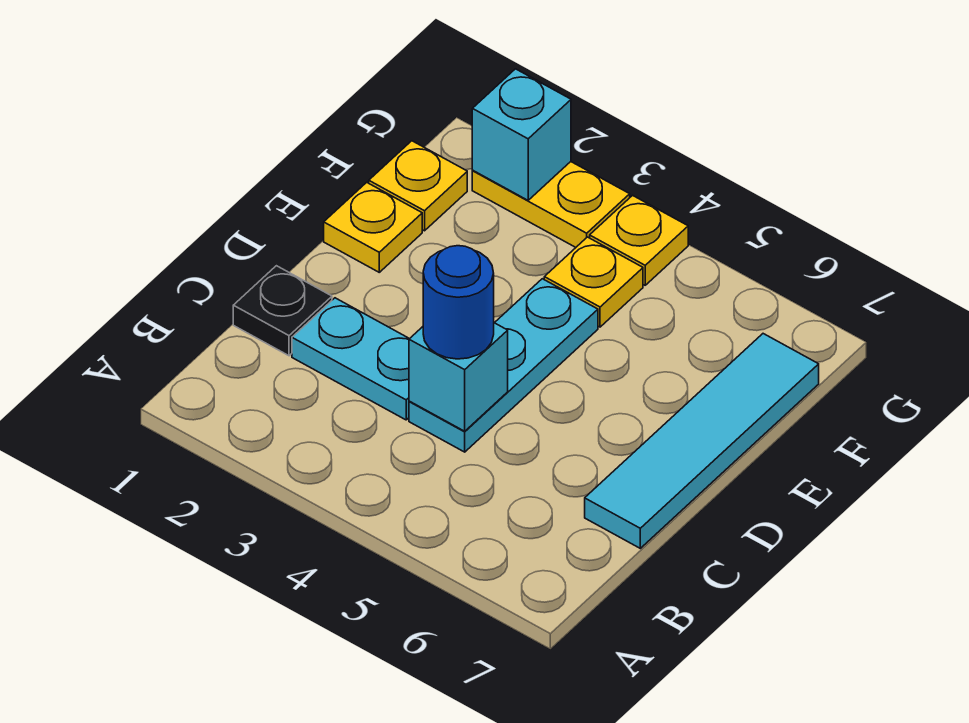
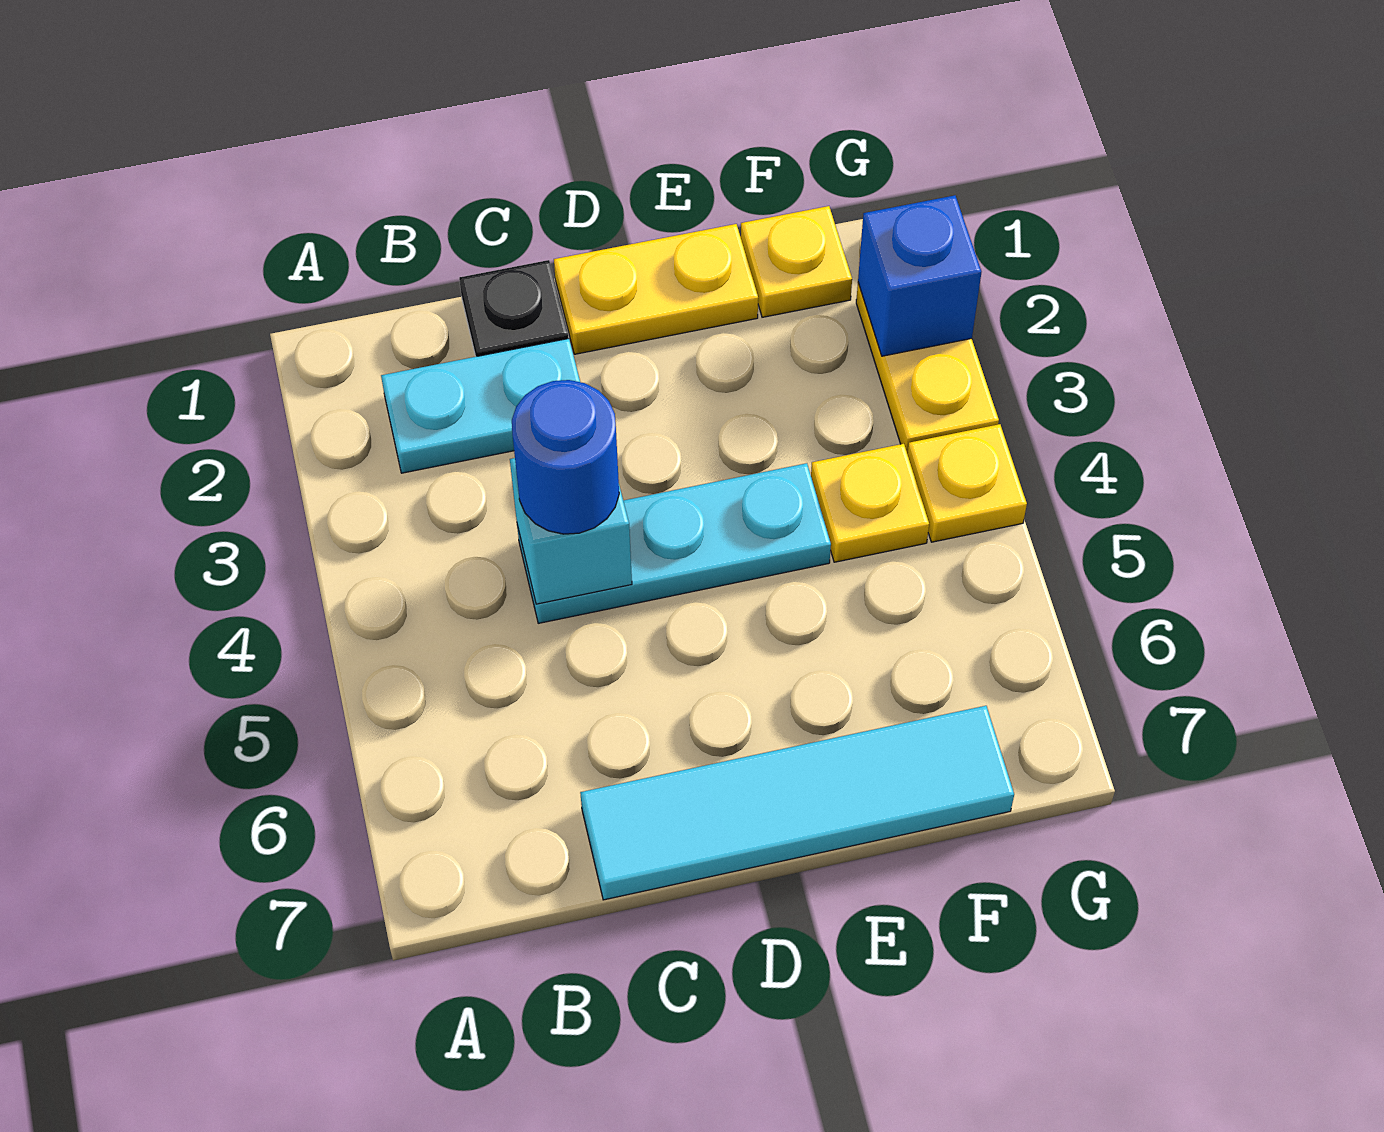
cyan plate C2:C3 level 1 -> cyan plate B2:C2 level 1
yellow plate E1 level 1 -> yellow plate D1:E1 level 1
cyan brick G2 level 2 -> blue brick G2 level 2

